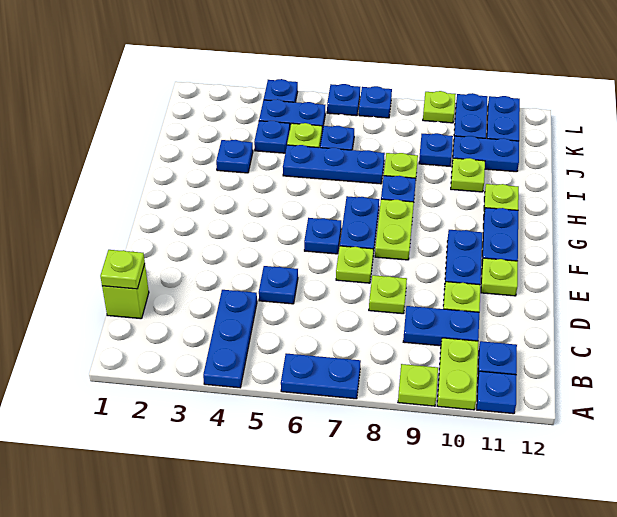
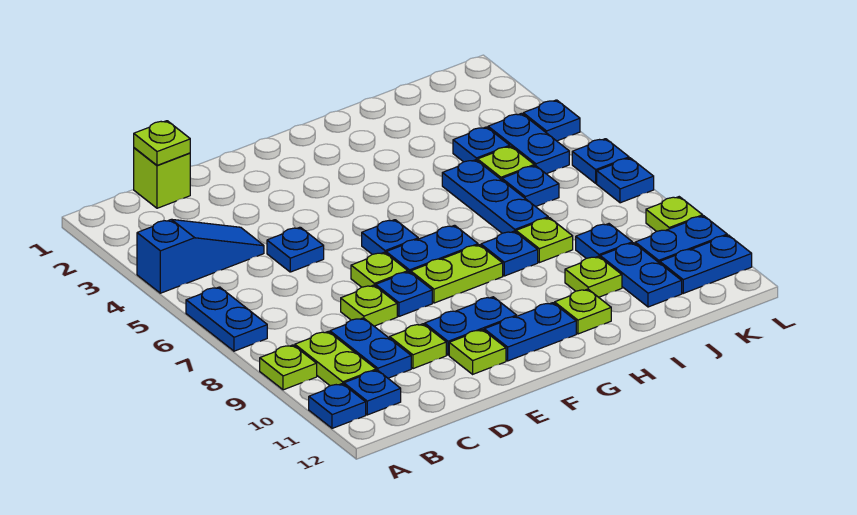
blue plate A4:C4 level 1 -> blue slope A4:C4 level 1 top A
lime plate A10:B10 level 1 -> lime plate B9:B10 level 1
blue plate I3 level 1 -> blue plate E8 level 1

